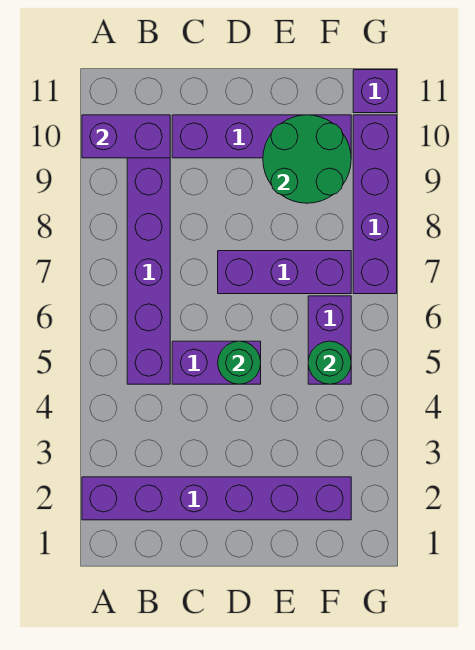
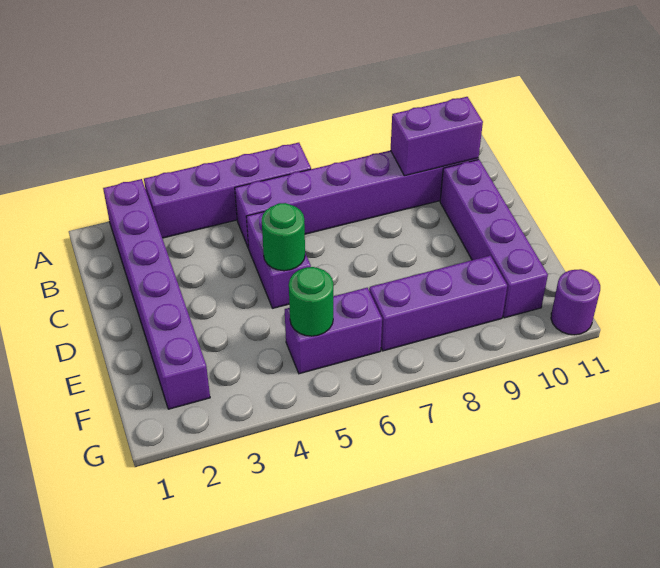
purple brick A10:B10 level 2 -> purple brick B9:B10 level 2
purple brick D7:F7 level 1 -> purple brick F7:F9 level 1
green round brick E9:F10 level 2 -> none
purple brick G7:G10 level 1 -> purple brick A3:A6 level 1
purple brick G11 level 1 -> purple round brick G11 level 1

